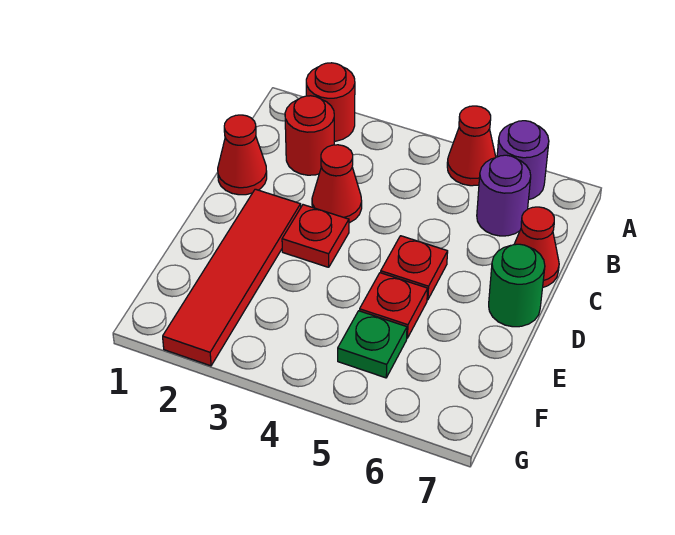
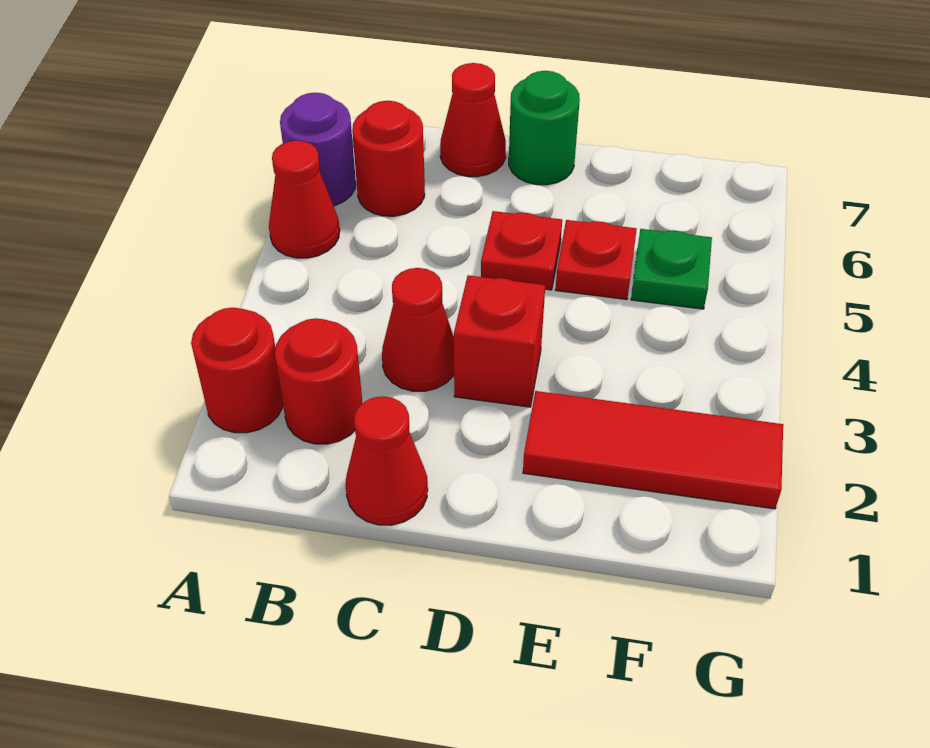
purple round brick B6 level 1 -> red round brick B6 level 1
red tile D2:G2 level 1 -> red tile E2:G2 level 1
red plate D3 level 1 -> red brick D3 level 1

